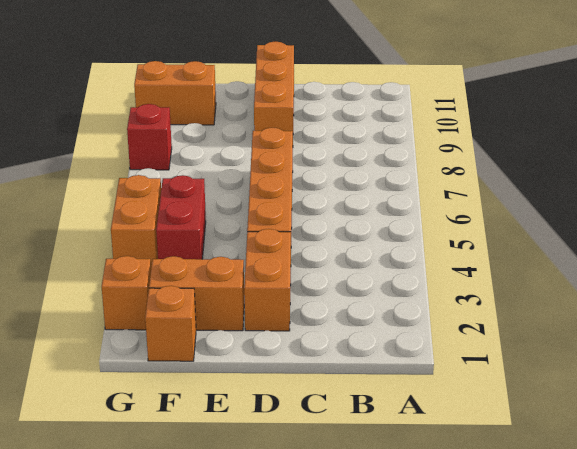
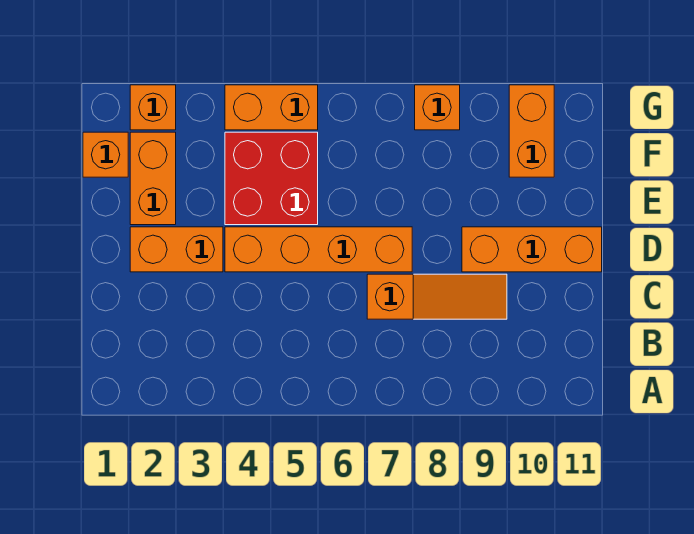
none -> orange slope C7:C9 level 1 top 7
red brick F4:F5 level 1 -> red brick E4:F5 level 1
red brick G8 level 1 -> orange brick G8 level 1

